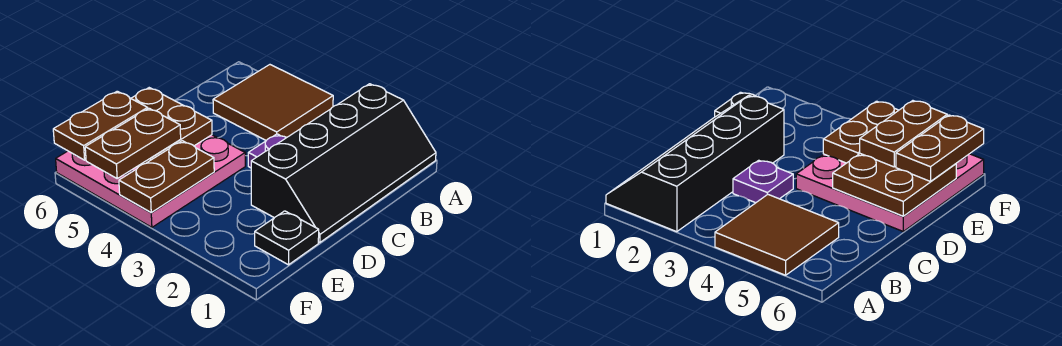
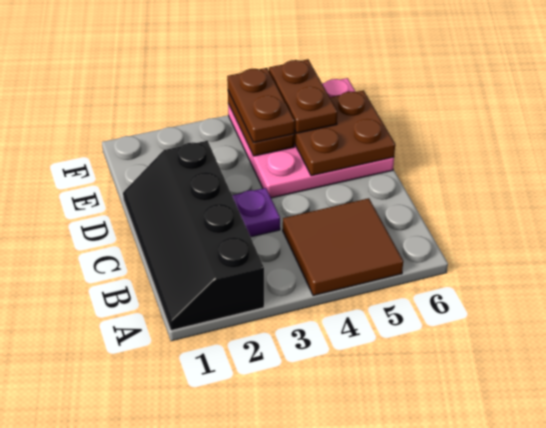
black plate E1 level 1 -> none
brown plate E6:F6 level 3 -> brown plate E4:F4 level 3

